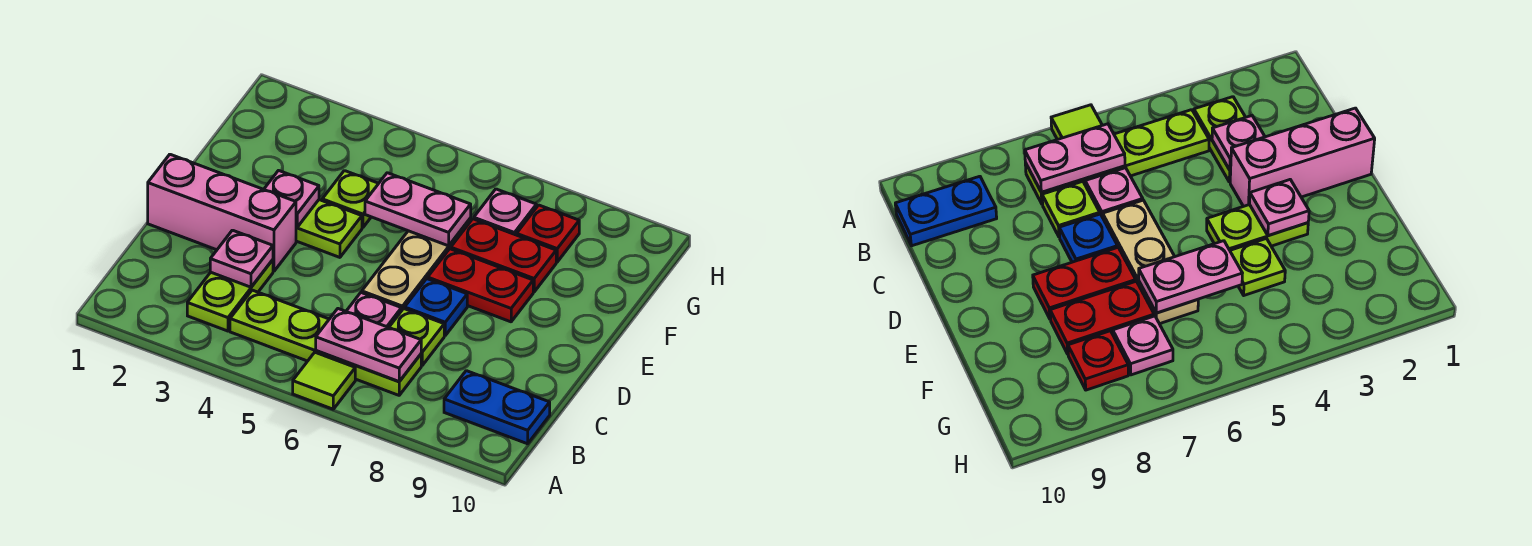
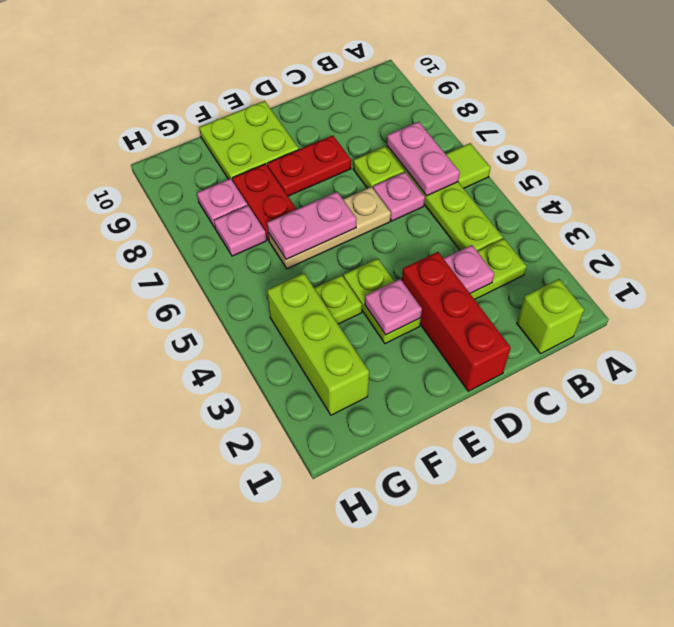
none -> lime brick B1 level 1
blue plate B9:B10 level 1 -> none
pink brick D1:D3 level 1 -> red brick D1:D3 level 1
blue plate D7 level 1 -> none
red plate E7:E8 level 1 -> red plate D8:E8 level 1
none -> lime plate E9:F10 level 1
pink plate F5:F6 level 2 -> pink plate E6:F6 level 2
none -> lime brick G2:G4 level 1
red plate G8 level 1 -> pink plate G8 level 1

